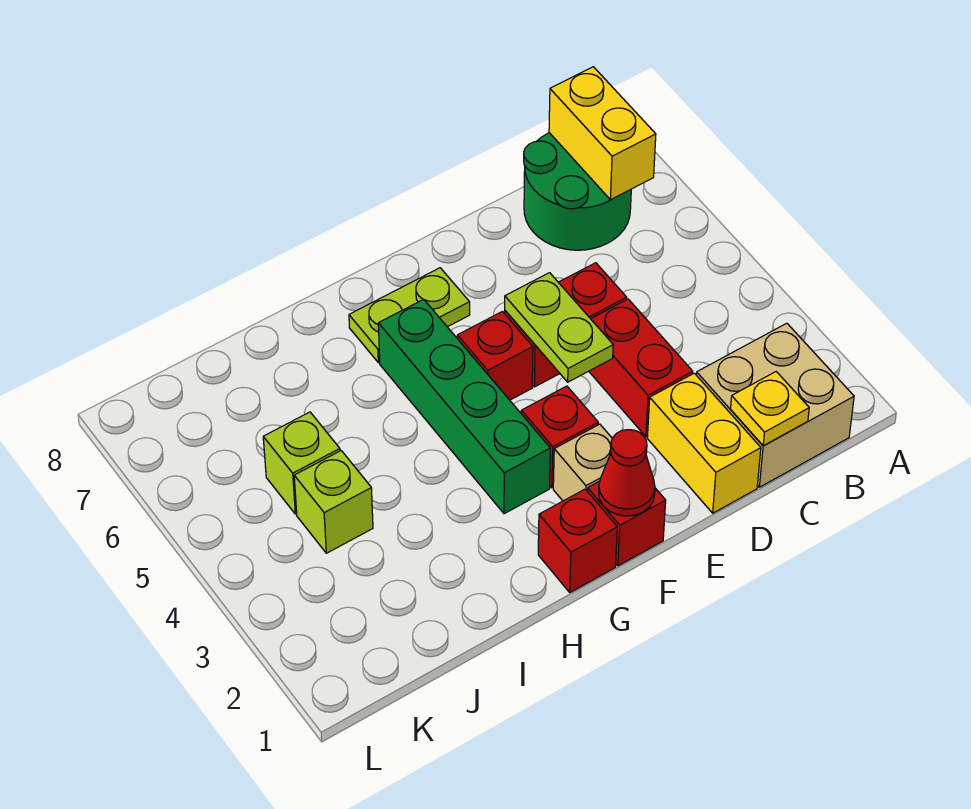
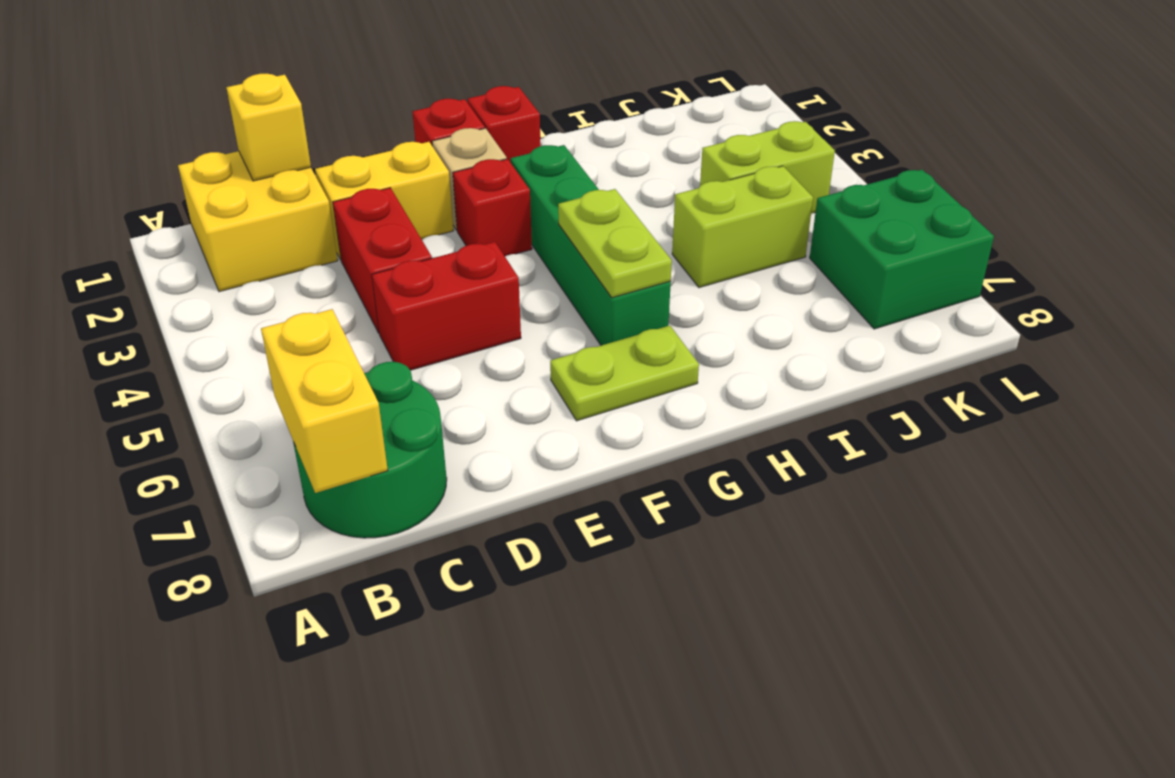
tan brick B1:C2 level 1 -> yellow brick B1:C2 level 1
yellow plate C1 level 2 -> yellow brick C1 level 2
yellow brick D1:D2 level 1 -> yellow brick D2:E2 level 1
lime plate E4:E5 level 2 -> lime plate G5:G6 level 2
red cone F1 level 2 -> none
red brick F5 level 1 -> none
lime brick J4 level 1 -> lime brick J4:K4 level 1
lime brick J5 level 1 -> lime brick I5:J5 level 1
none -> green brick K6:L7 level 1

